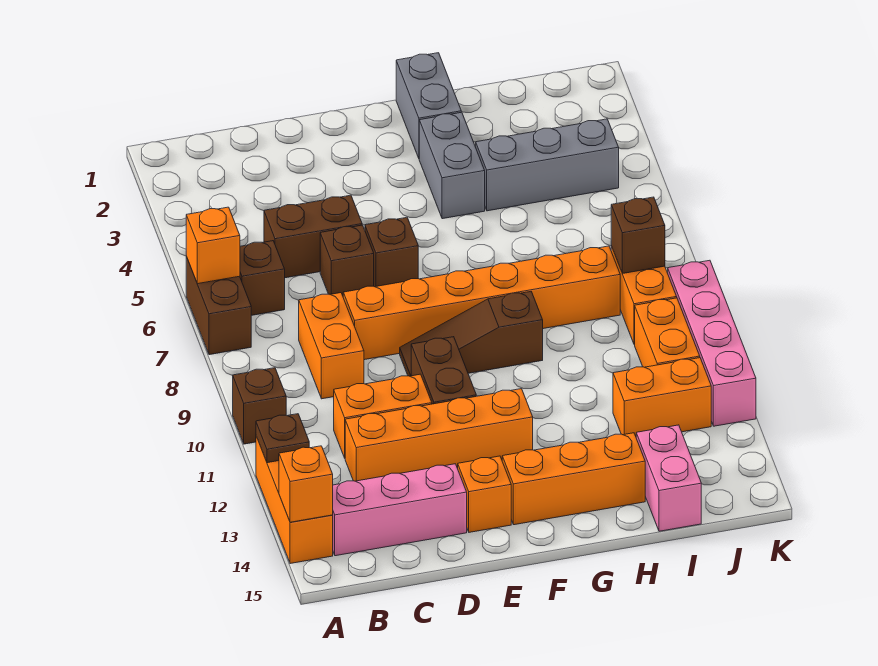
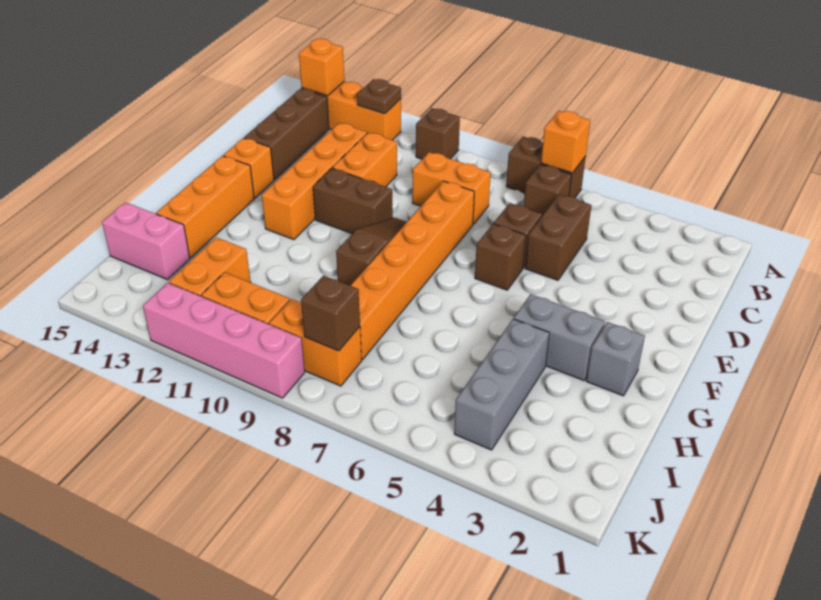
pink brick B14:D14 level 1 -> brown brick B14:D14 level 1
grey brick G1:G2 level 1 -> grey brick G2 level 1

